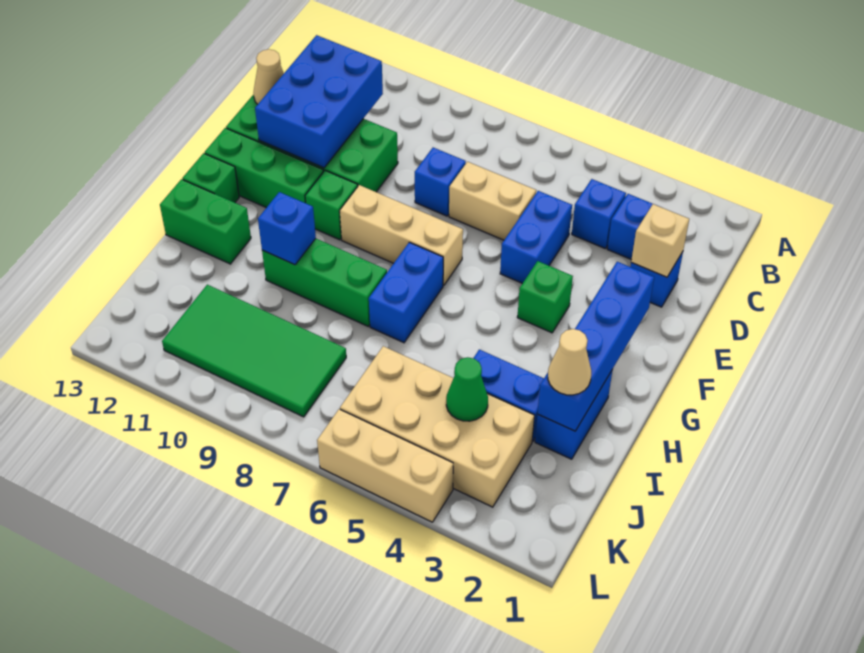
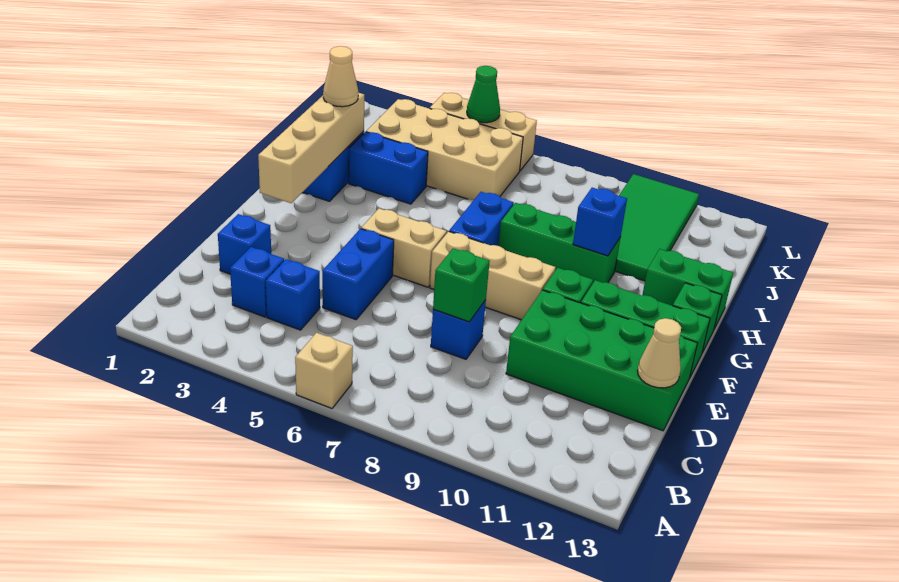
blue brick C11:E12 level 2 -> none
tan brick D2 level 2 -> tan brick A6 level 1
tan brick D6:D7 level 1 -> tan brick F5:F6 level 1
blue brick F2:I2 level 2 -> tan brick F2:I2 level 2
green brick F4 level 1 -> green brick D8 level 2
green cone J4 level 2 -> green cone L5 level 2
green tile J8:K11 level 1 -> green tile I10:L11 level 1

